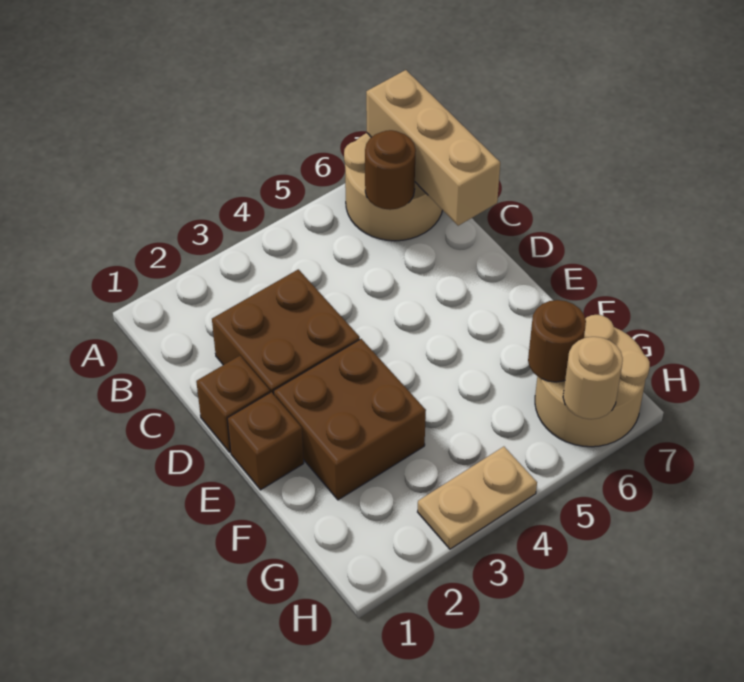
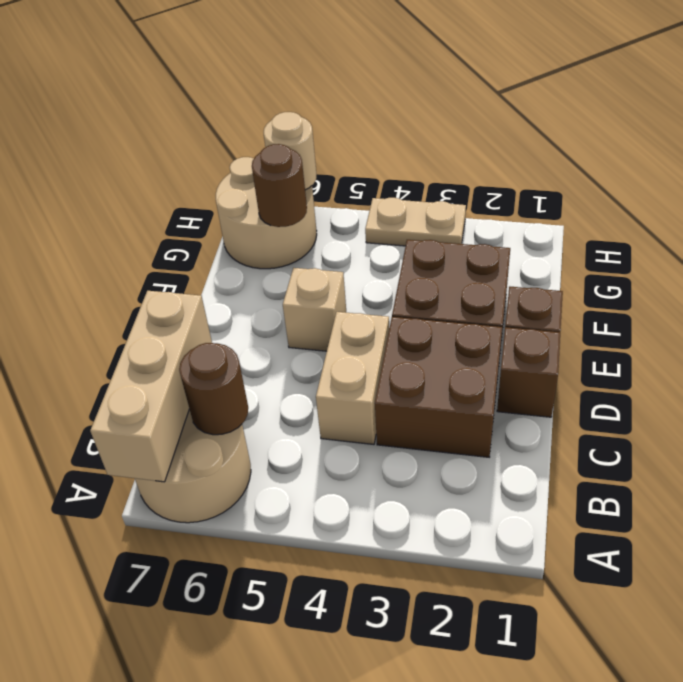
none -> tan brick C4:D4 level 1
none -> tan brick E5 level 1

